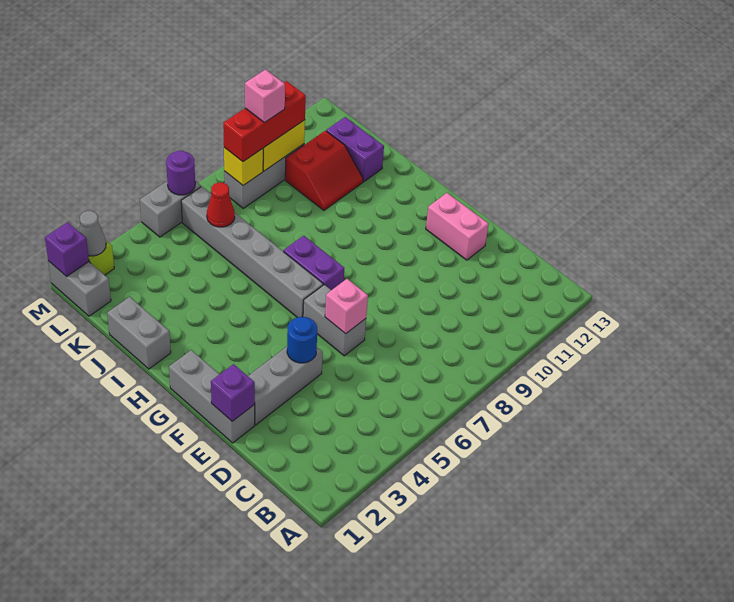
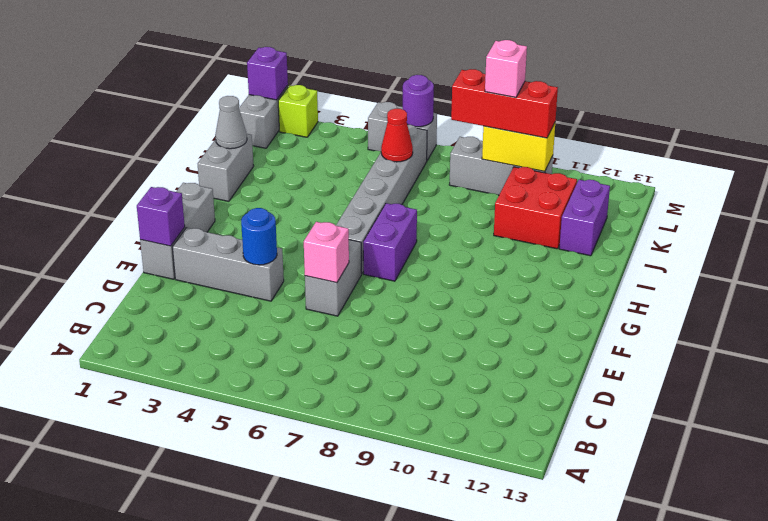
pink brick E12:F12 level 1 -> none
red slope J10:K11 level 1 top K -> red brick J10:K11 level 1
yellow brick L8 level 2 -> none
grey cone M2 level 2 -> grey cone J1 level 2

